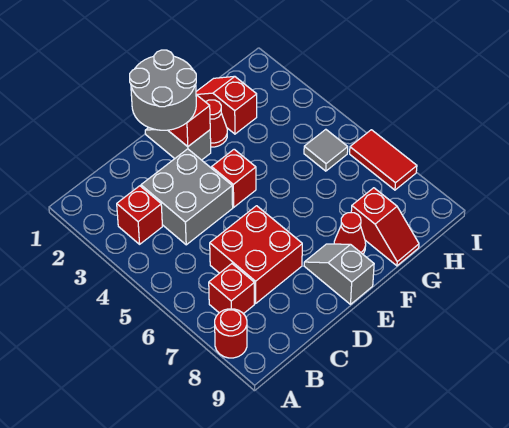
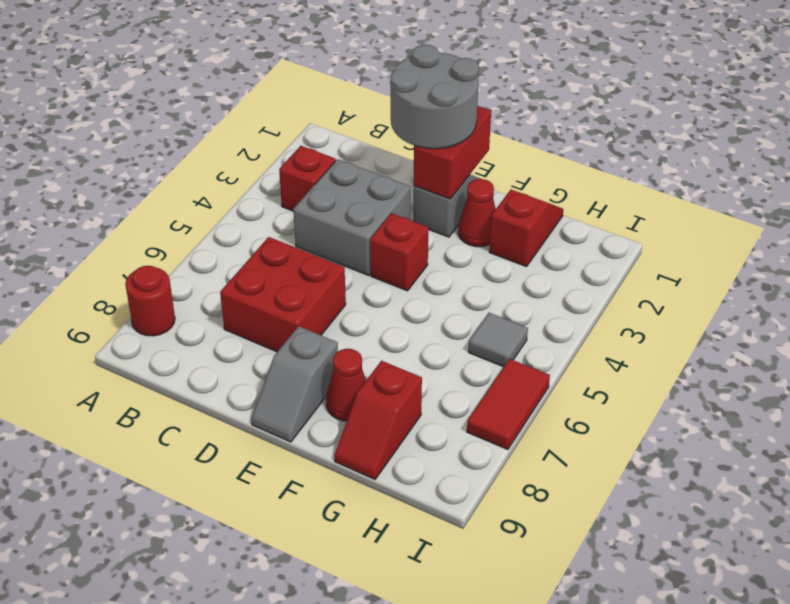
red brick B7 level 1 -> none
grey slope E8:E9 level 1 top 9 -> grey slope E8:E9 level 1 top 8

